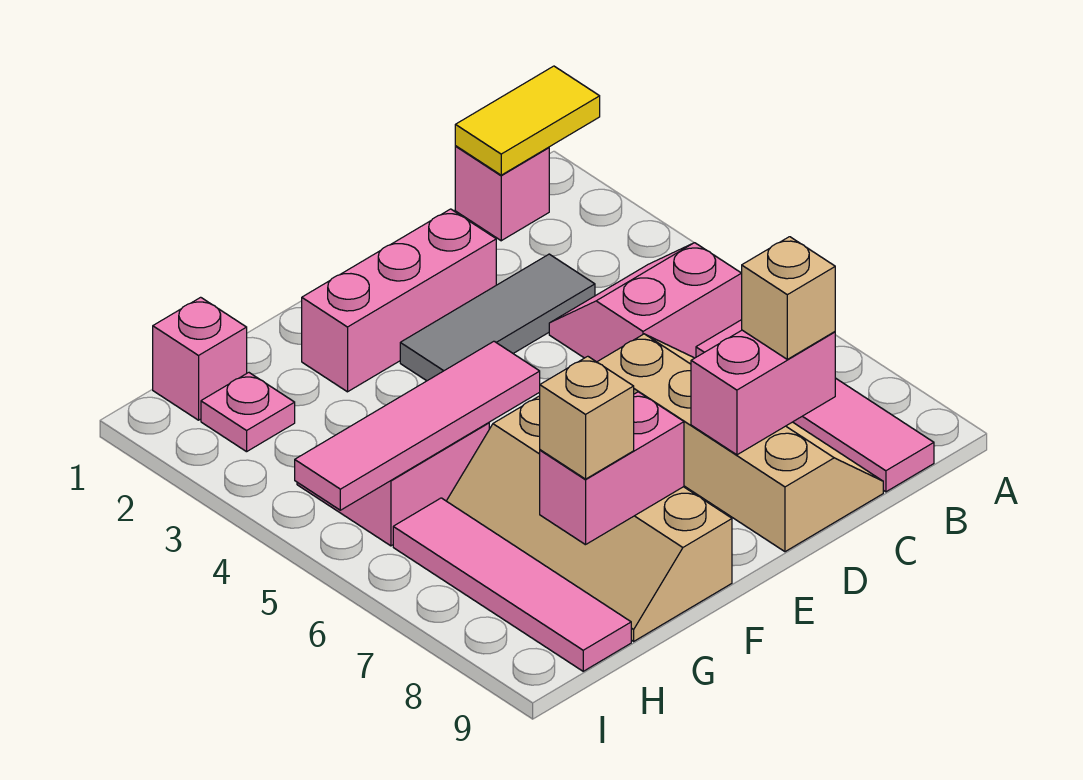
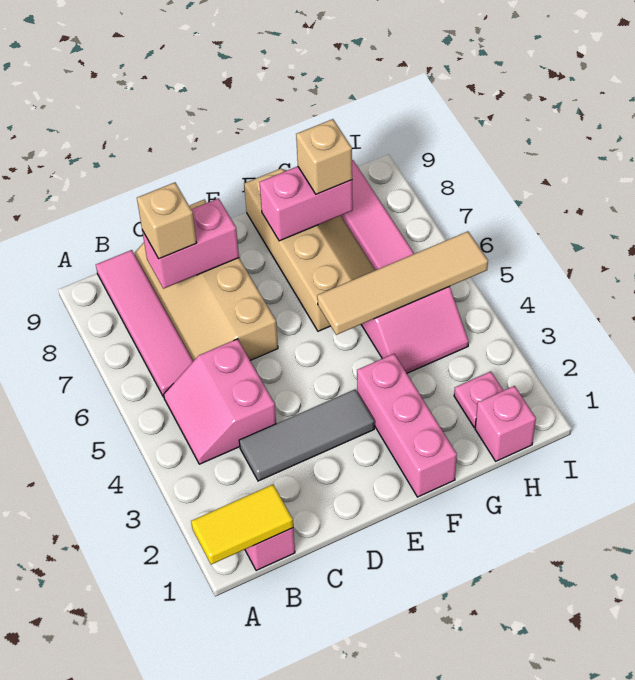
pink slope B4:C5 level 1 top 5 -> pink slope B4:C5 level 1 top C
pink brick D2:F2 level 1 -> pink brick F1:F3 level 1
pink tile F5:I5 level 2 -> tan tile F5:I5 level 2

